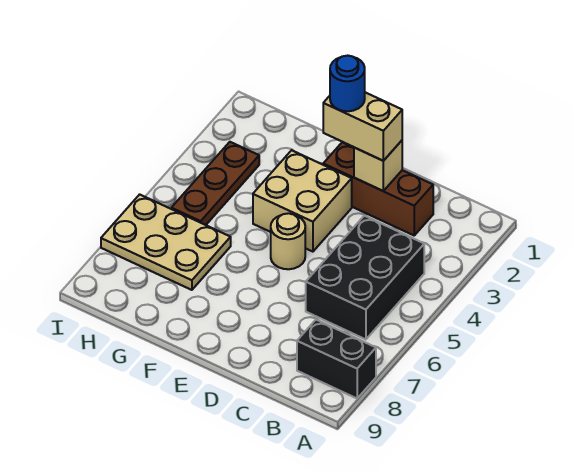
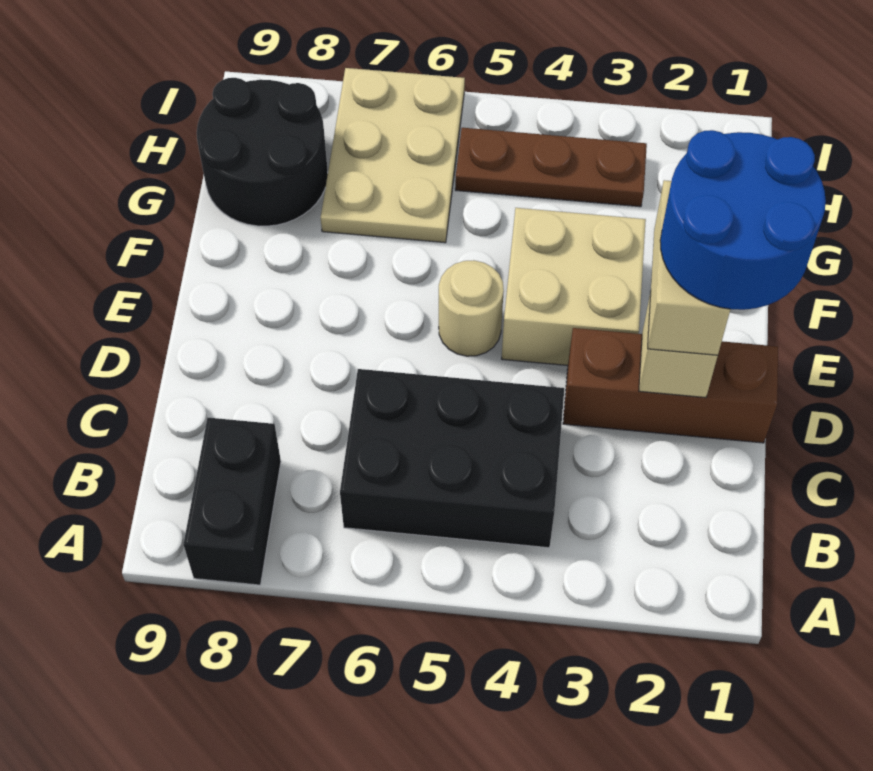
brown brick C2:E2 level 1 -> brown brick D1:D3 level 1
blue round brick E2 level 4 -> blue round brick D1:E2 level 4
none -> black round brick G8:H9 level 1

